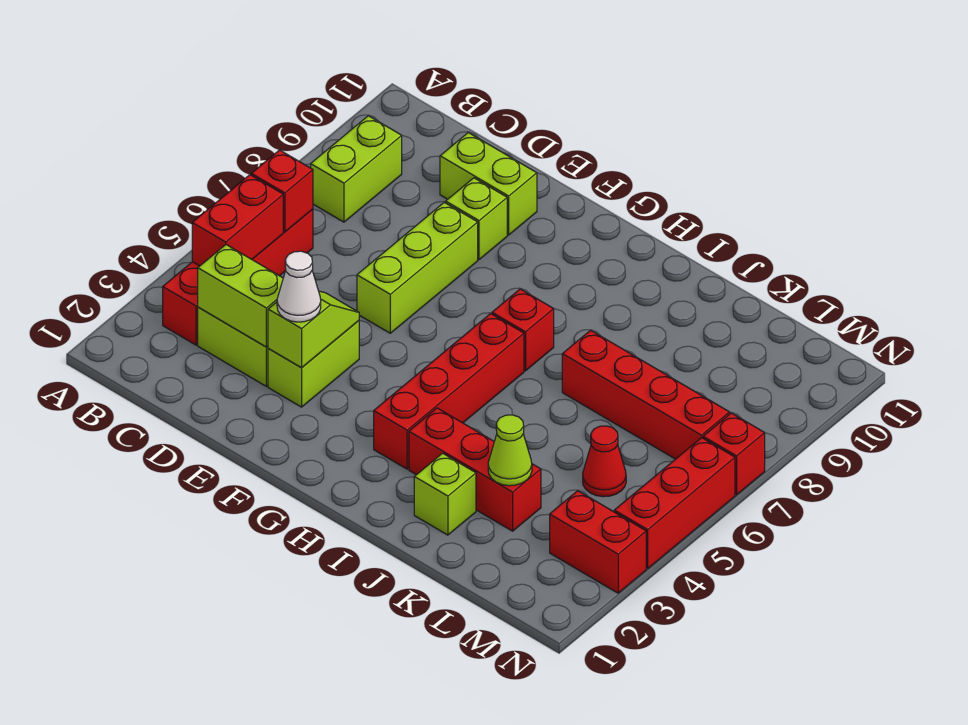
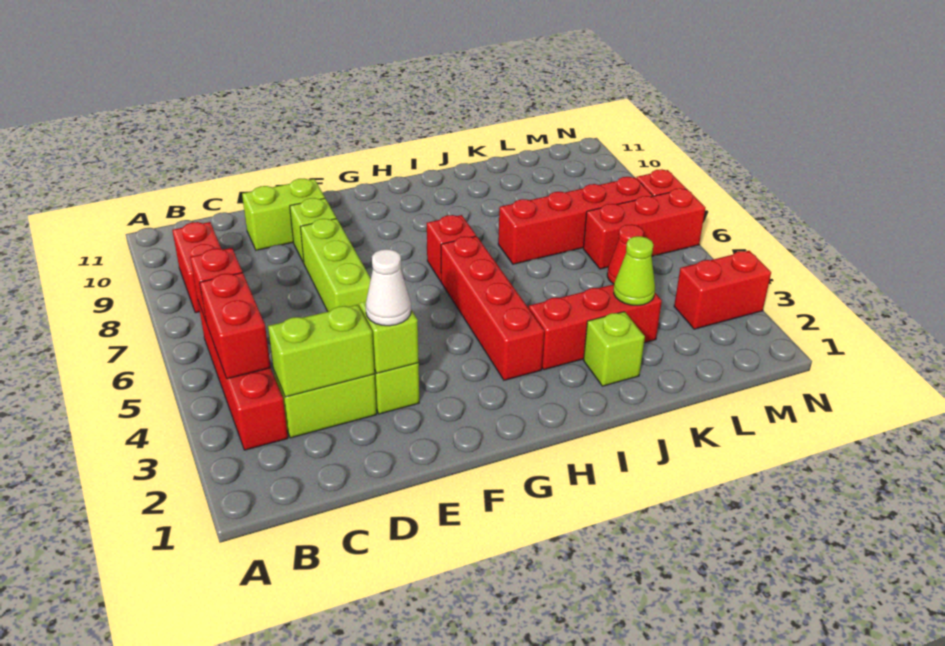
lime brick B8:B9 level 1 -> red brick B8:B9 level 1
red brick N4:N6 level 1 -> red brick L6:N6 level 1

